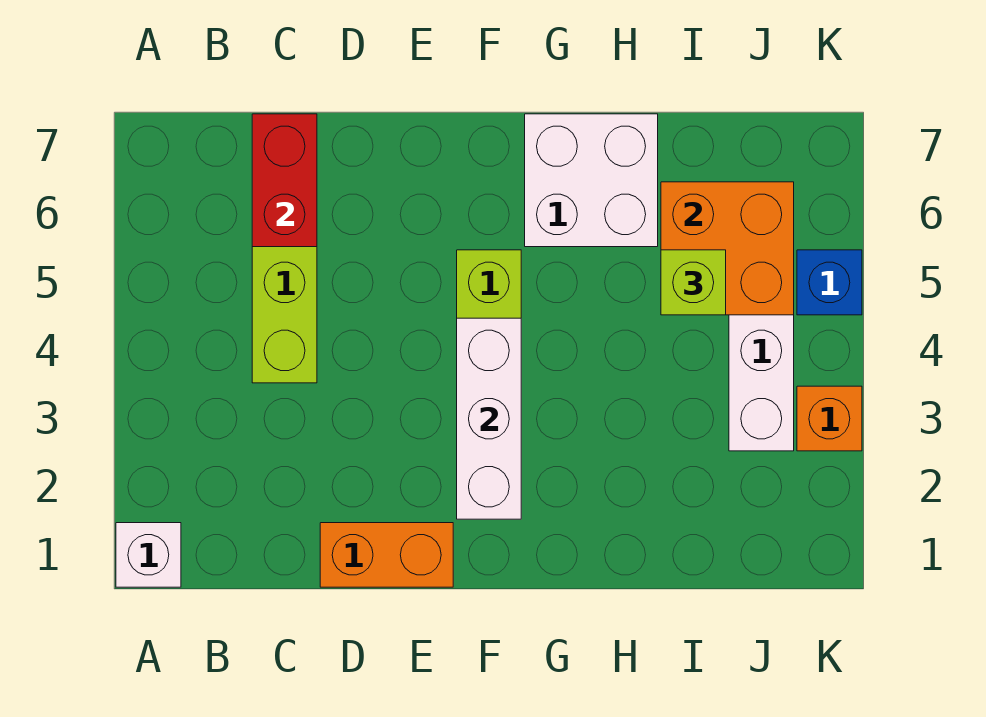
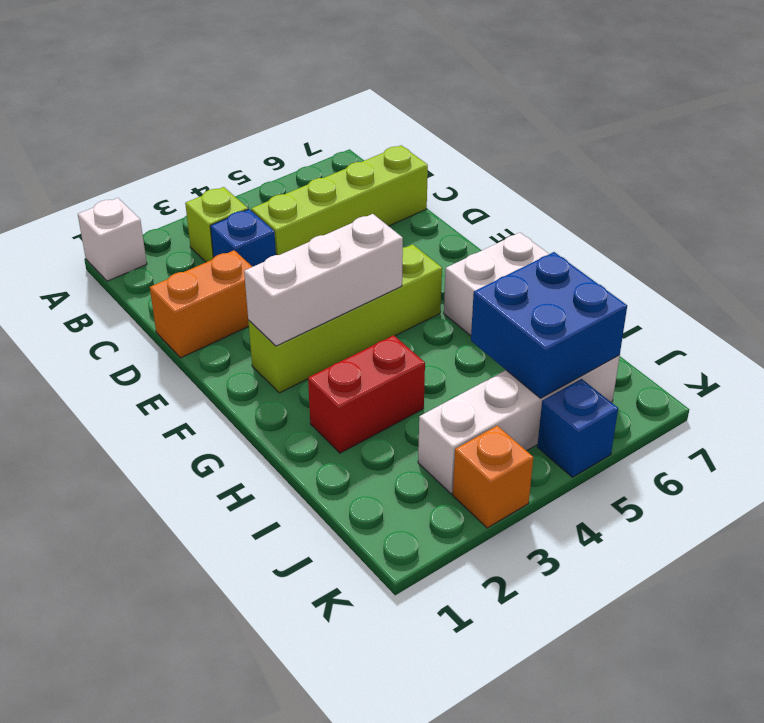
none -> blue brick C3 level 1
red brick C6:C7 level 2 -> red brick H2:H3 level 1
orange brick D1:E1 level 1 -> orange brick D1:D2 level 1
orange brick I5:J6 level 2 -> blue brick I5:J6 level 2
lime brick I5 level 3 -> lime brick B3 level 1

